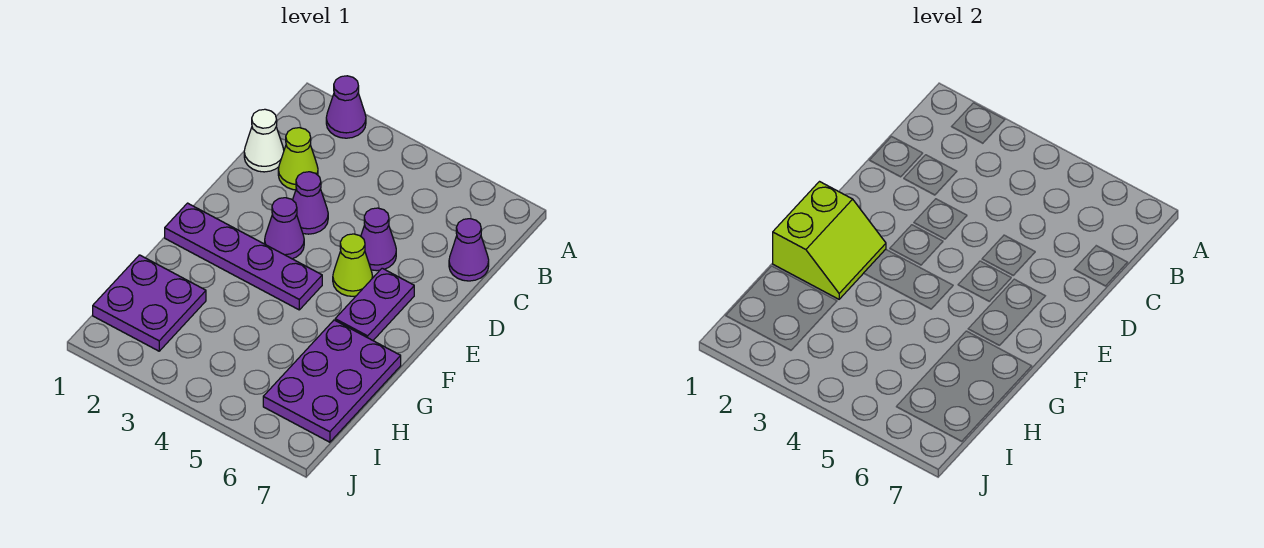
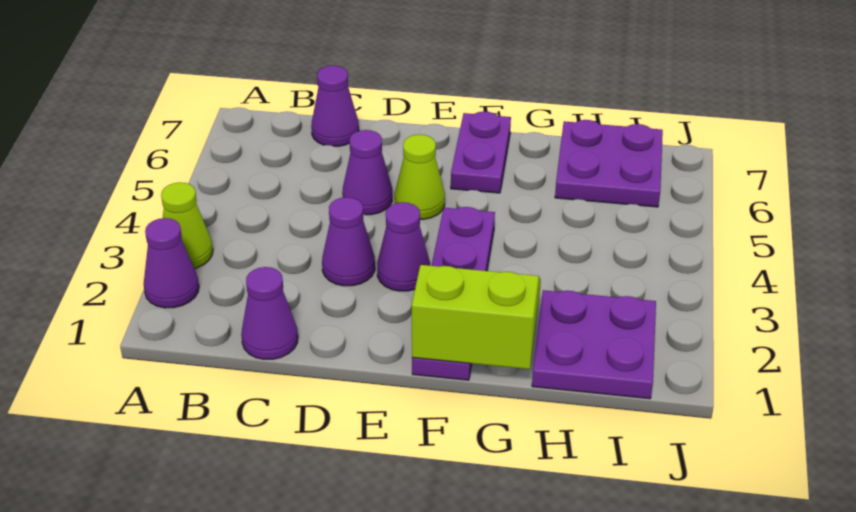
white cone C1 level 1 -> purple cone C1 level 1
lime cone C2 level 1 -> lime cone A3 level 1
purple plate E6:F6 level 1 -> purple plate F6:F7 level 1
purple plate G6:I7 level 1 -> purple plate H6:I7 level 1

